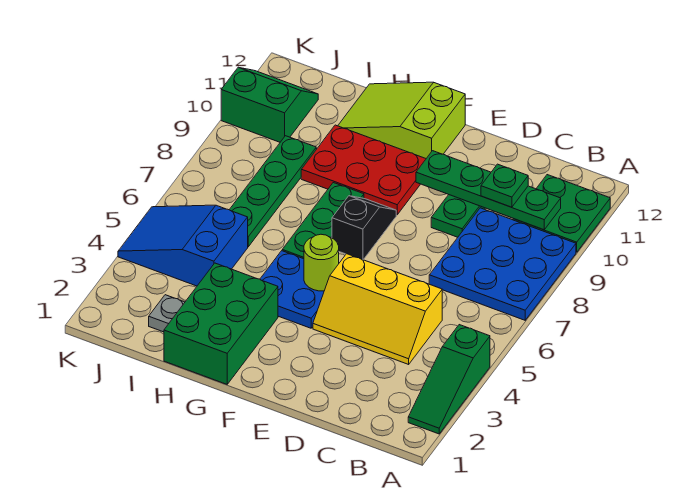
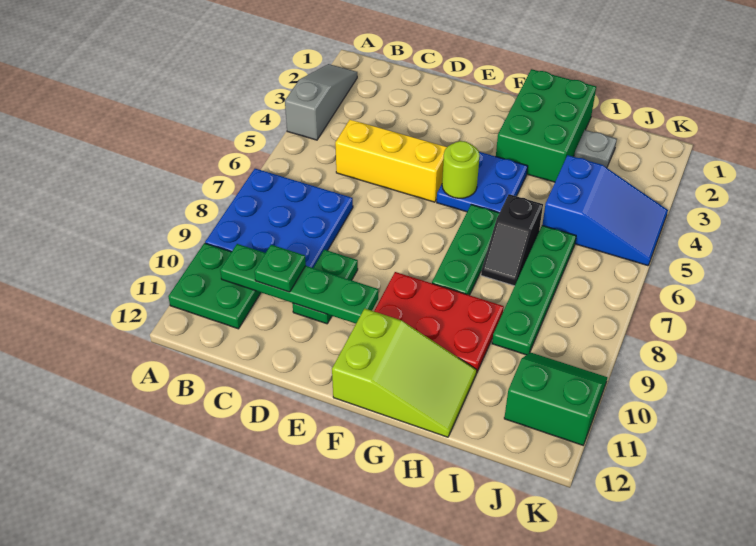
green slope A2:A4 level 1 top 4 -> grey slope A2:A4 level 1 top 4
black slope F7:F8 level 1 top 7 -> black slope H6:H7 level 1 top 6
green slope J10:K11 level 1 top 10 -> green slope J10:K11 level 1 top 11

